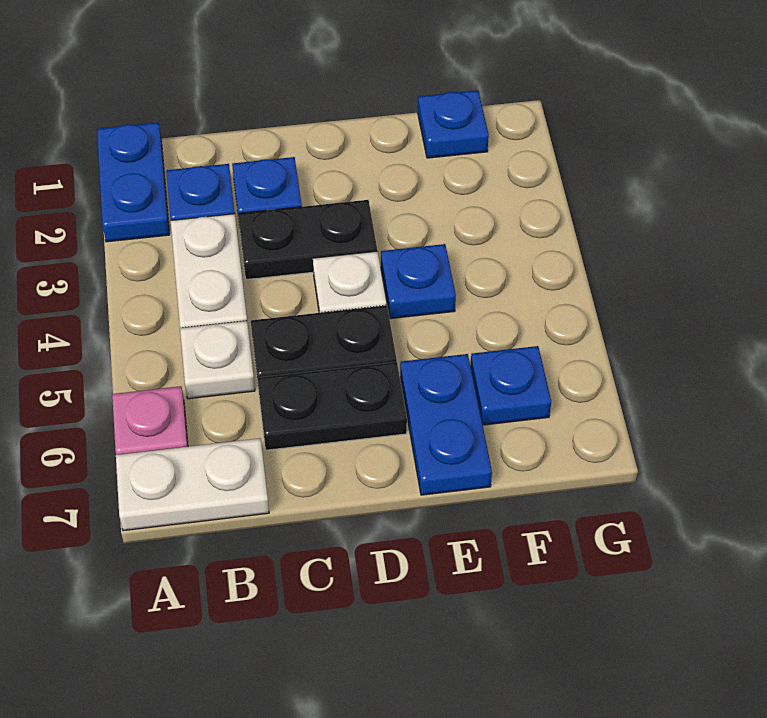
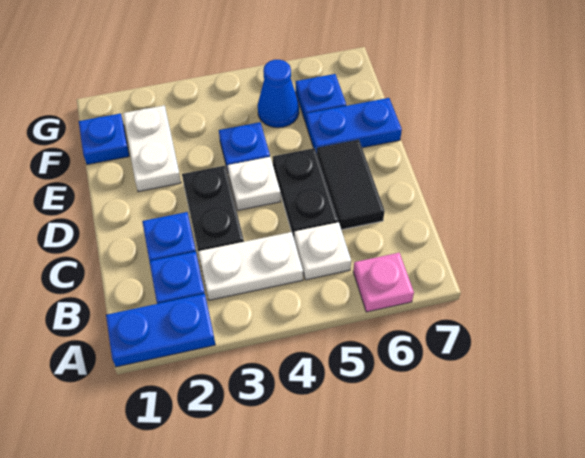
white plate A7:B7 level 1 -> white plate E2:F2 level 1
black plate C6:D6 level 1 -> black tile C6:D6 level 1
none -> blue cone F5 level 1

